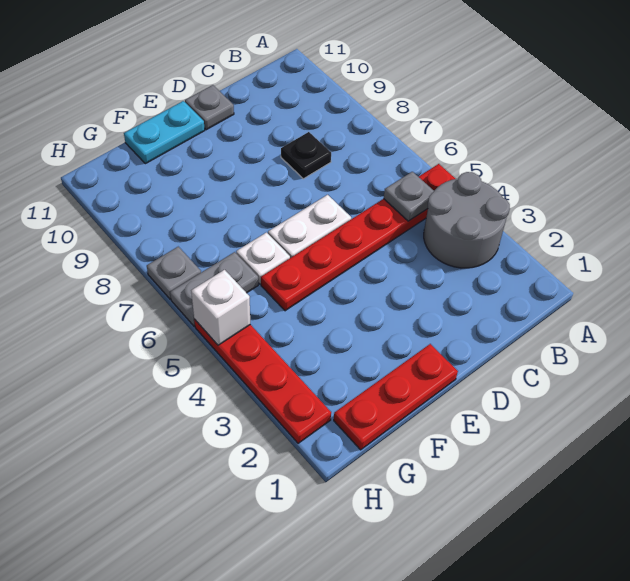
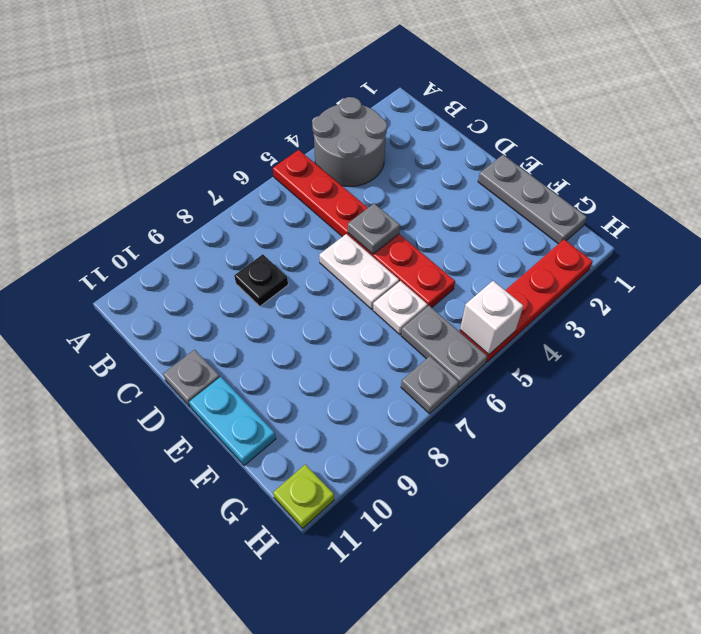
grey plate B5 level 2 -> grey plate D5 level 2
red plate E1:G1 level 1 -> grey plate E1:G1 level 1
none -> lime plate H11 level 1

